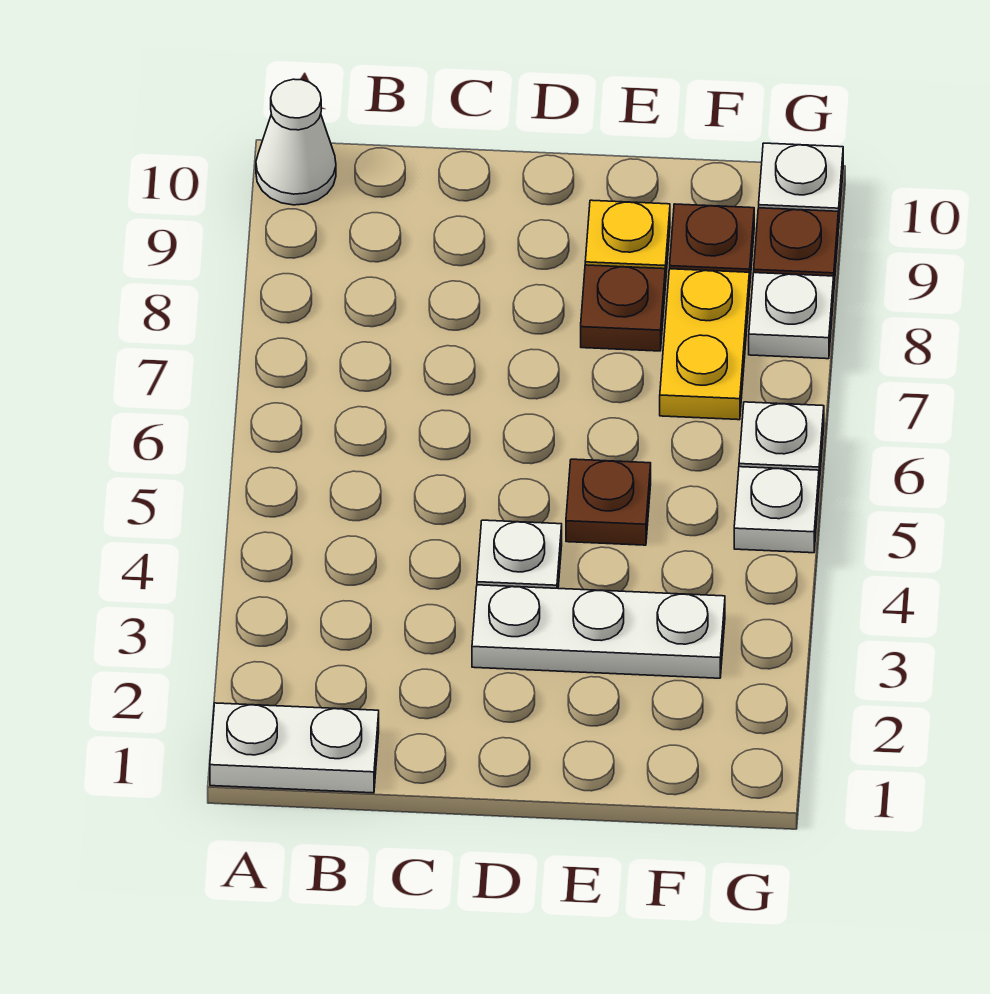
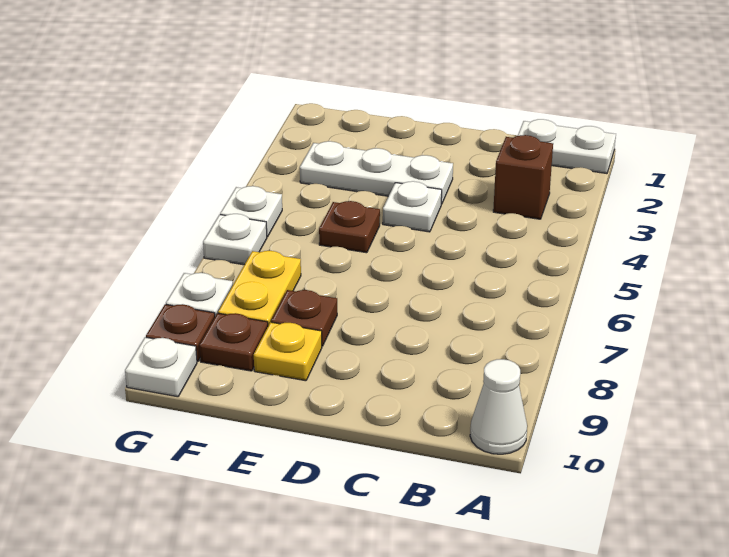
none -> brown brick B3 level 1

